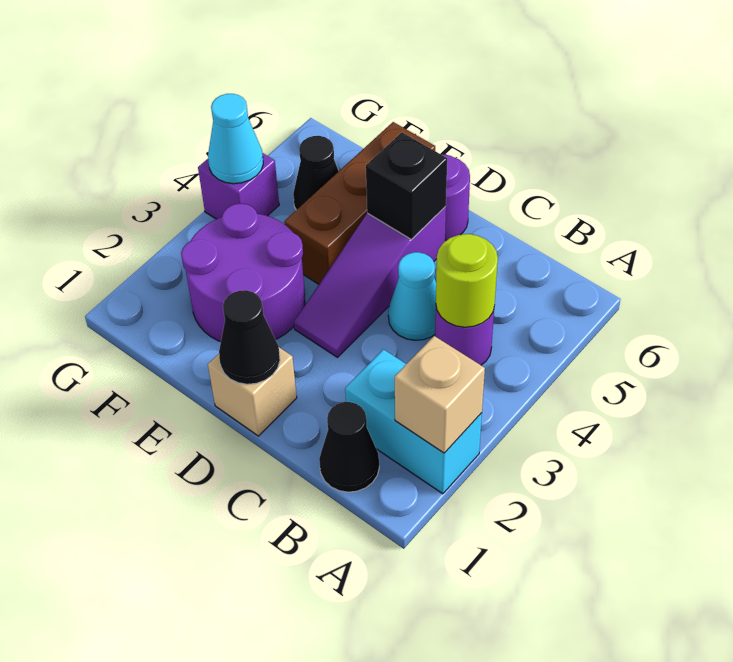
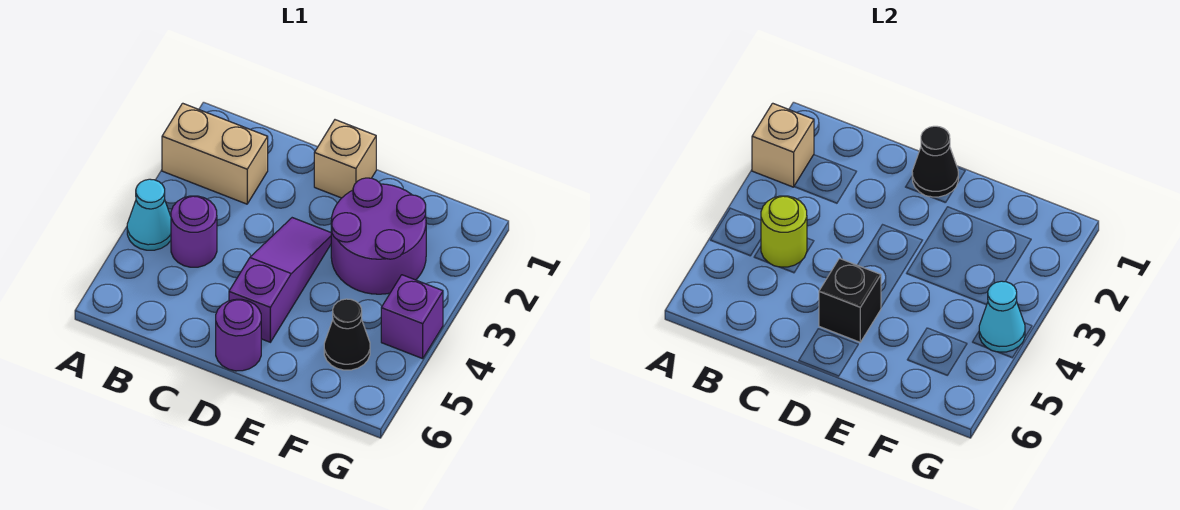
cyan brick A2:B2 level 1 -> tan brick A2:B2 level 1
black cone B1 level 1 -> none
cyan cone C4 level 1 -> cyan cone A4 level 1
brown brick E4:E6 level 1 -> none

